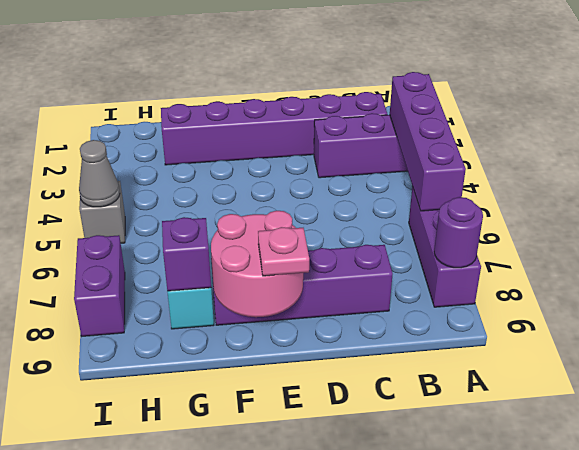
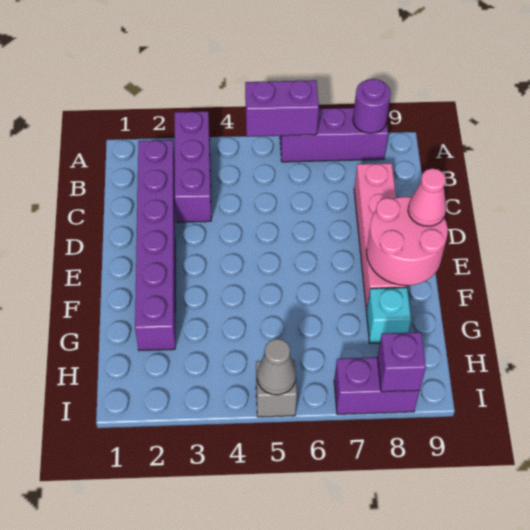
purple brick A3:A6 level 2 -> purple brick A5:A6 level 2
purple brick C8:F8 level 1 -> pink brick C8:F8 level 1
pink plate E9 level 3 -> pink cone E9 level 3
purple brick G8 level 2 -> purple brick I8 level 2

